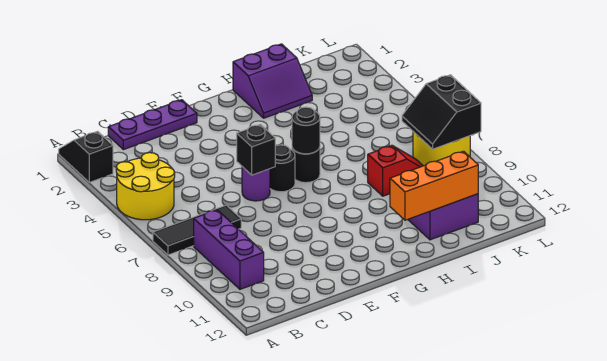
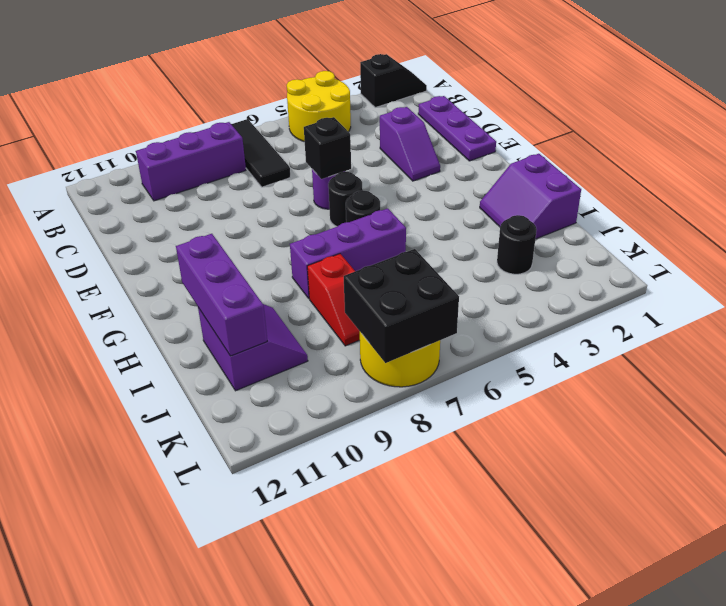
none -> purple slope D3:E3 level 1 top D
black round brick G6 level 2 -> black round brick J3 level 1
none -> purple brick H6:H8 level 1
orange brick H11:J11 level 2 -> purple brick H11:J11 level 2
black slope K7:L8 level 2 top L -> black brick K7:L8 level 2

